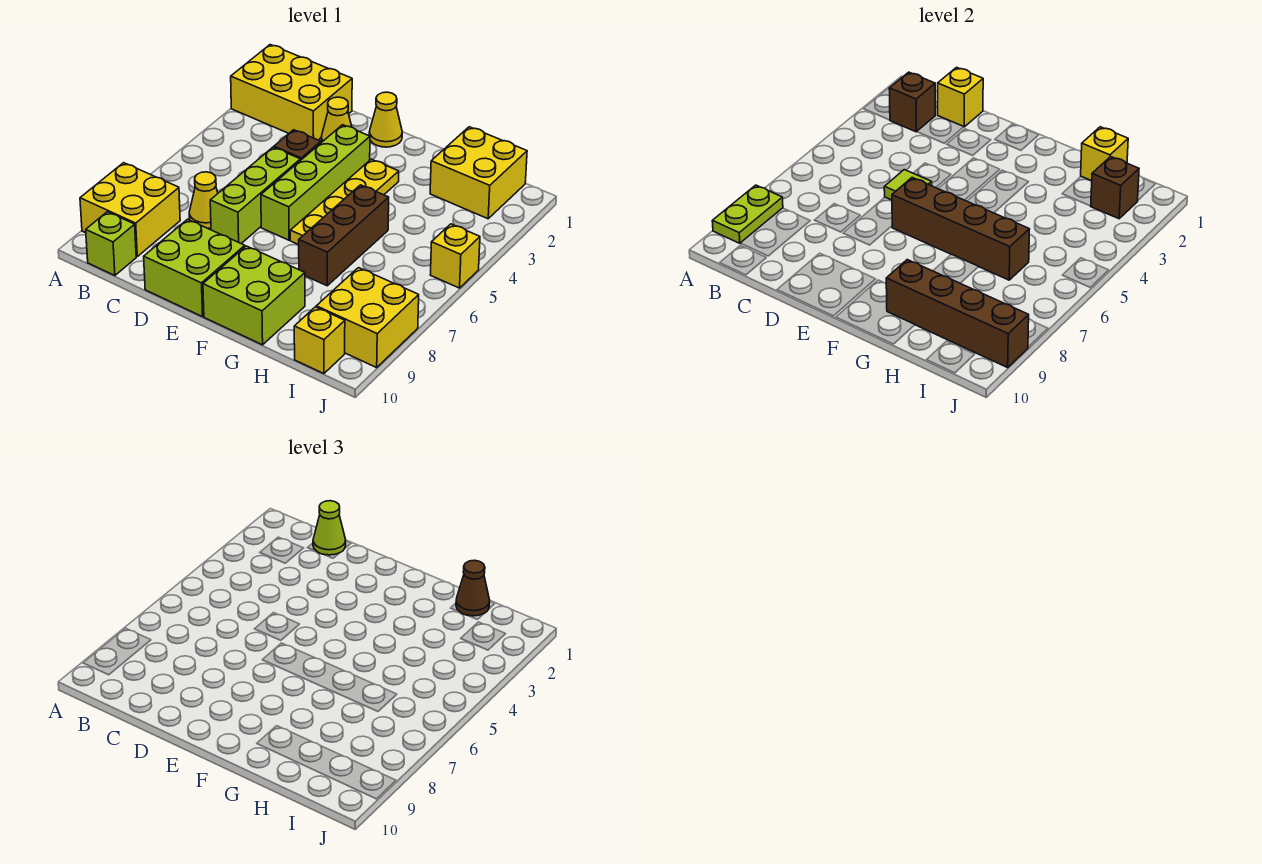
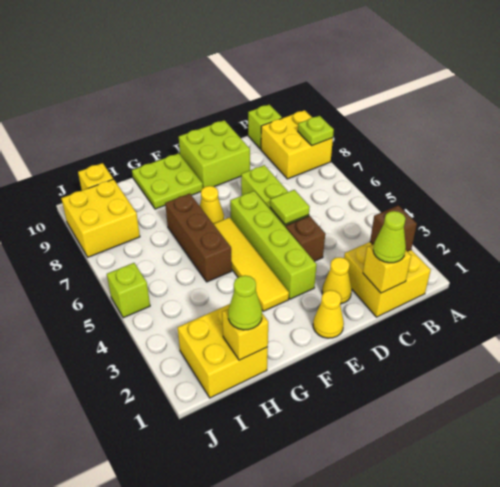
yellow brick A1:C2 level 1 -> yellow brick B1:C2 level 1
lime plate A8:A9 level 2 -> lime plate A8 level 2
yellow cone C7 level 1 -> yellow cone F7 level 1
brown brick E6:H6 level 2 -> none
yellow plate F3:F6 level 1 -> yellow tile F3:F6 level 1
lime brick F9:G10 level 1 -> lime plate F9:G10 level 1
brown brick G9:J9 level 2 -> none
brown cone H1 level 3 -> lime cone H1 level 3
brown brick I2 level 2 -> none
yellow brick J5 level 1 -> lime brick J5 level 1

